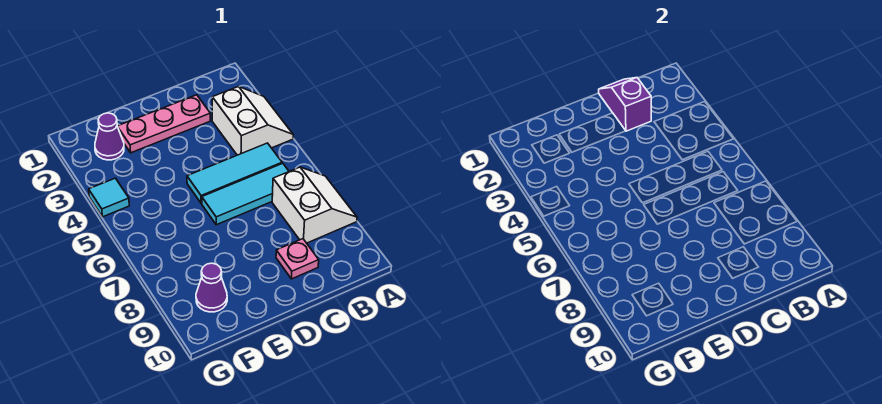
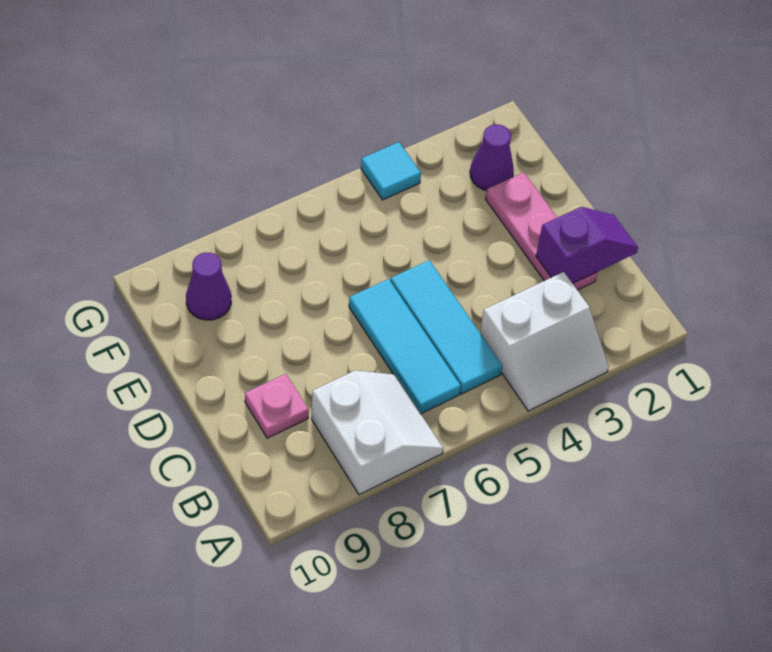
white slope A7:B8 level 1 top B -> white slope A7:B8 level 1 top 8

